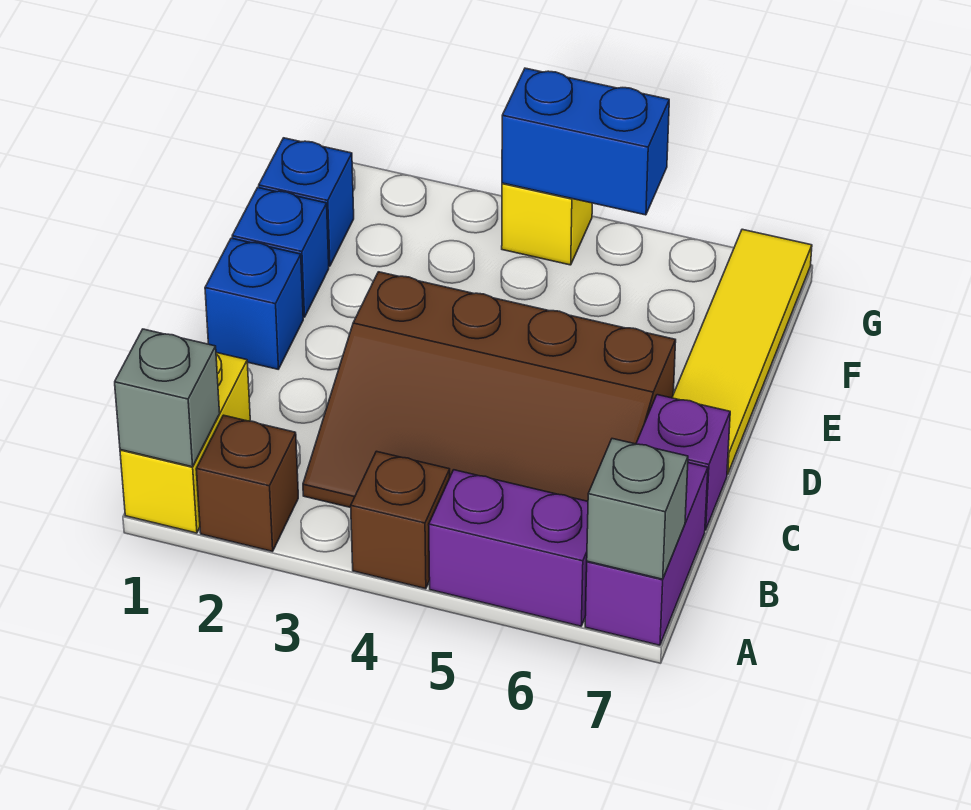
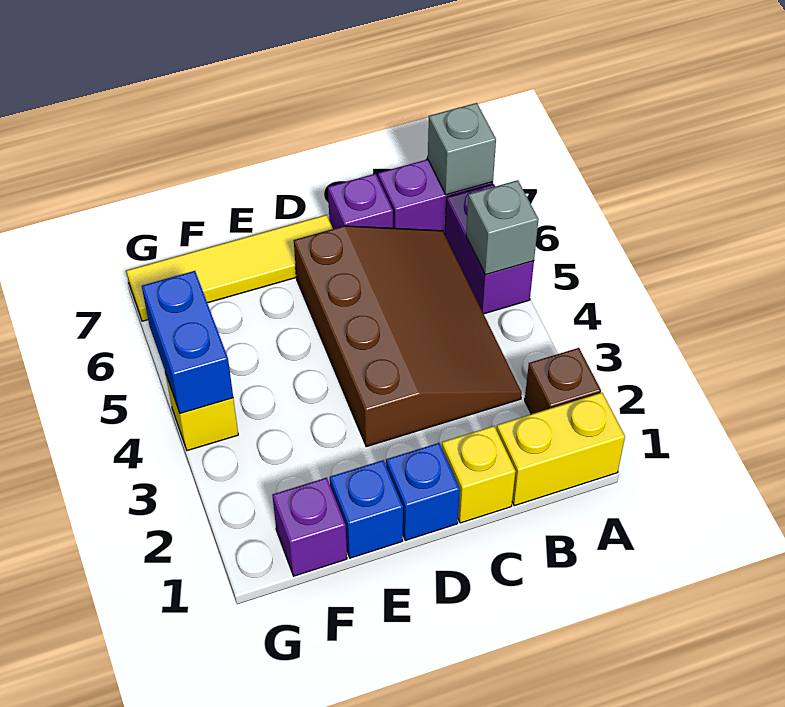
grey brick A1 level 2 -> grey brick A5 level 2
brown brick A4 level 1 -> none
none -> yellow brick C1 level 1
blue brick F1 level 1 -> purple brick F1 level 1

